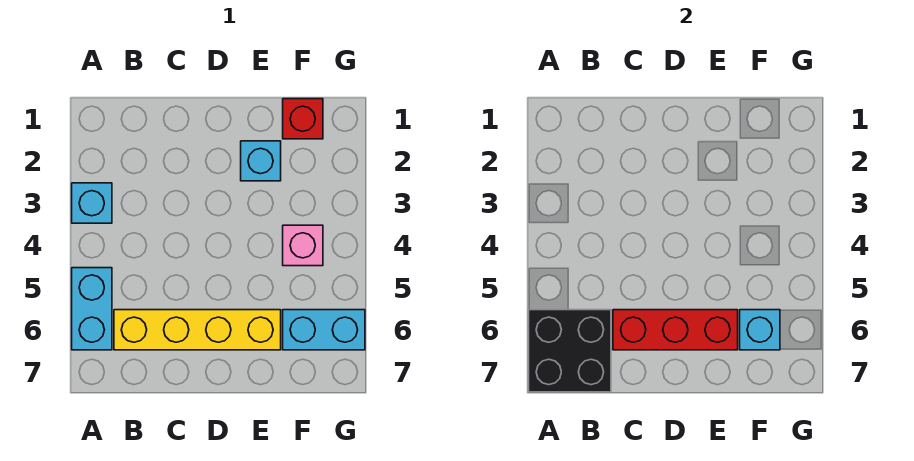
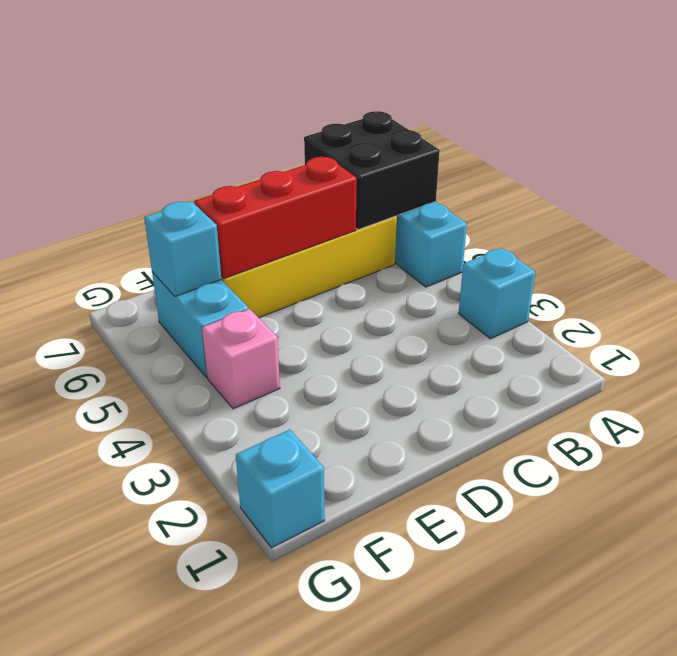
cyan brick E2 level 1 -> cyan brick G1 level 1
red brick F1 level 1 -> none
cyan brick F6:G6 level 1 -> cyan brick F5:F6 level 1

